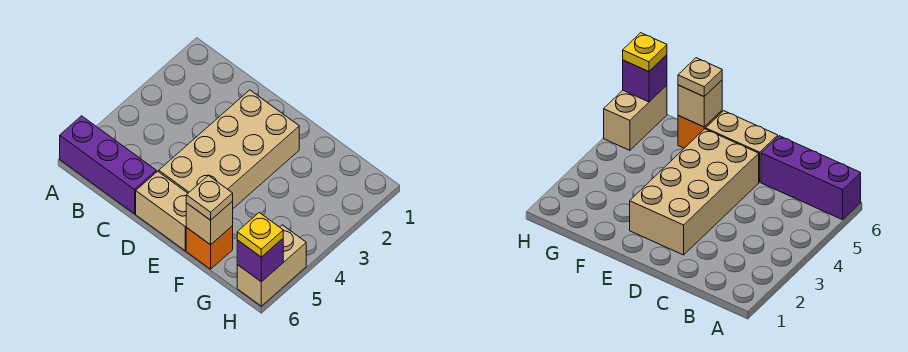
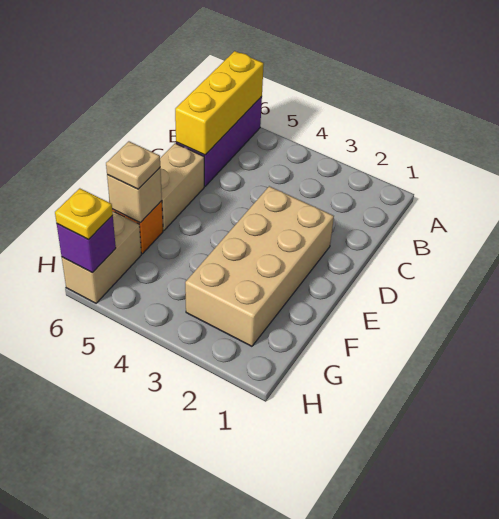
none -> yellow brick A6:C6 level 2
tan brick D2:E5 level 1 -> tan brick D2:G3 level 1
tan brick H5:H6 level 1 -> tan brick G6:H6 level 1

